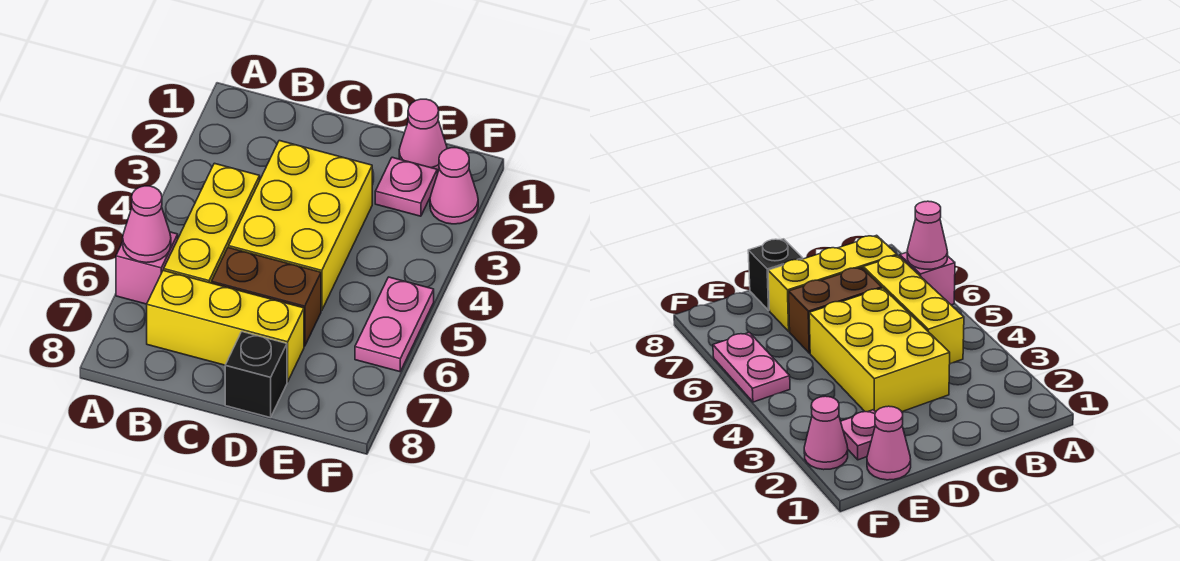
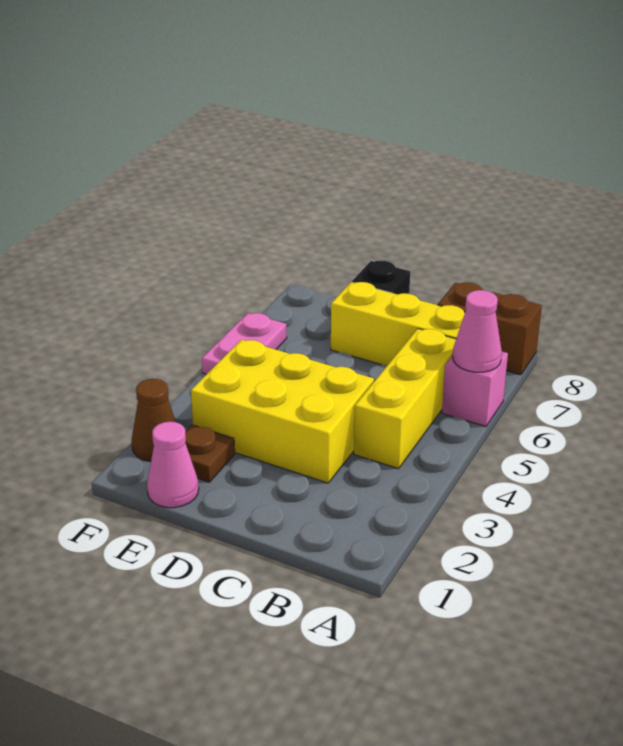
yellow brick C3:D5 level 1 -> yellow brick C3:E4 level 1
brown brick C6:D6 level 1 -> brown brick A8:B8 level 1
pink plate E2 level 1 -> brown plate E2 level 1
pink cone F2 level 1 -> brown cone F2 level 1

